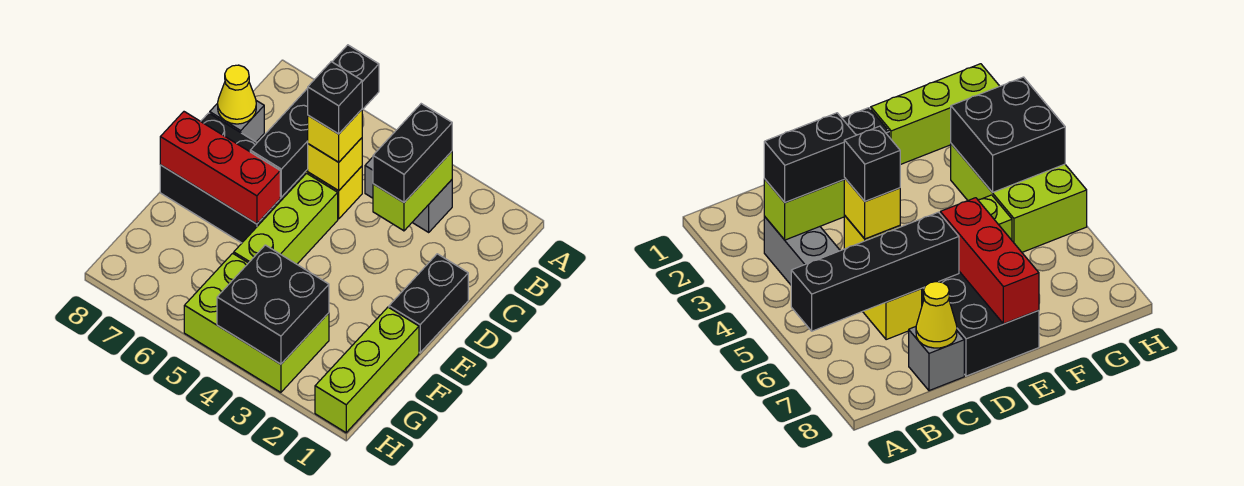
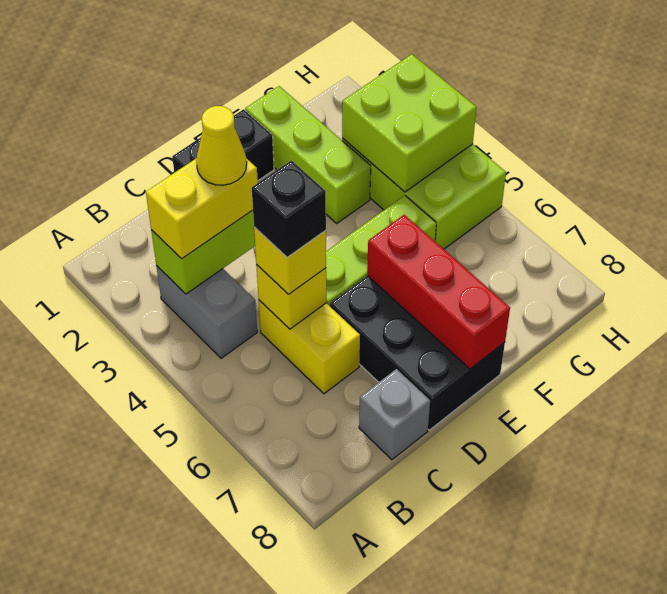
black brick A6:D6 level 2 -> none
black brick B3:C3 level 3 -> yellow brick B3:C3 level 3
yellow cone C8 level 2 -> yellow cone C3 level 4
lime brick F1:H1 level 1 -> lime brick F1:F3 level 1
black brick G3:H4 level 2 -> lime brick G3:H4 level 2

